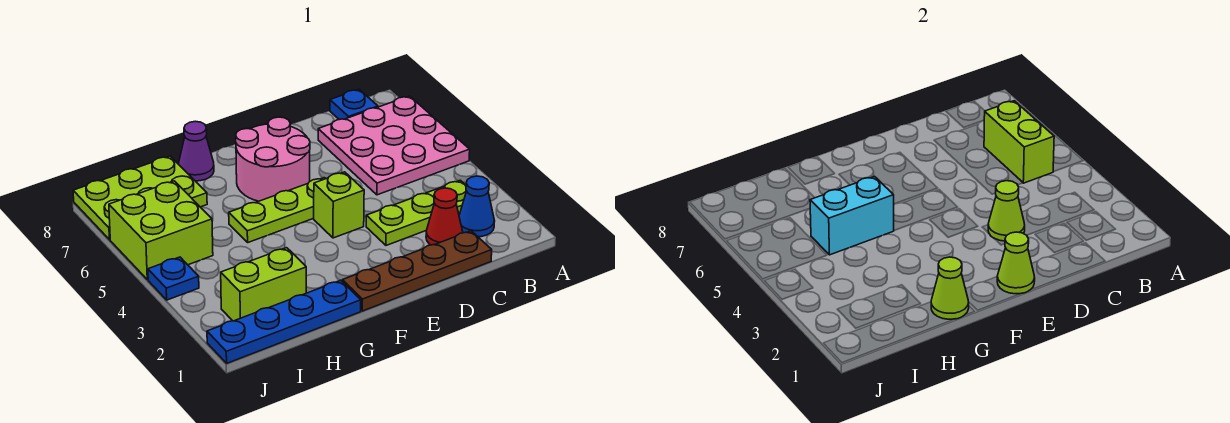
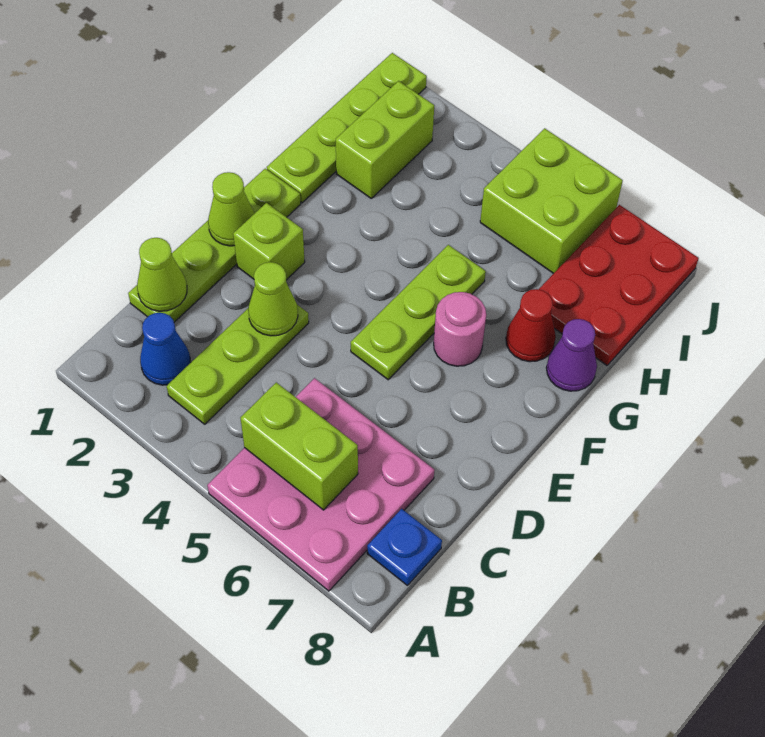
brown plate C1:F1 level 1 -> lime plate C1:F1 level 1
red cone C2 level 1 -> red cone G7 level 1
lime brick E4 level 1 -> lime brick E2 level 1
pink round brick E6:F7 level 1 -> pink round brick F6 level 1
blue plate G1:J1 level 1 -> lime plate G1:J1 level 1
lime cone G1 level 2 -> lime cone C1 level 2
cyan brick G5:H5 level 2 -> none
lime plate H7:J8 level 1 -> red plate H7:J8 level 1
blue plate J4 level 1 -> none

